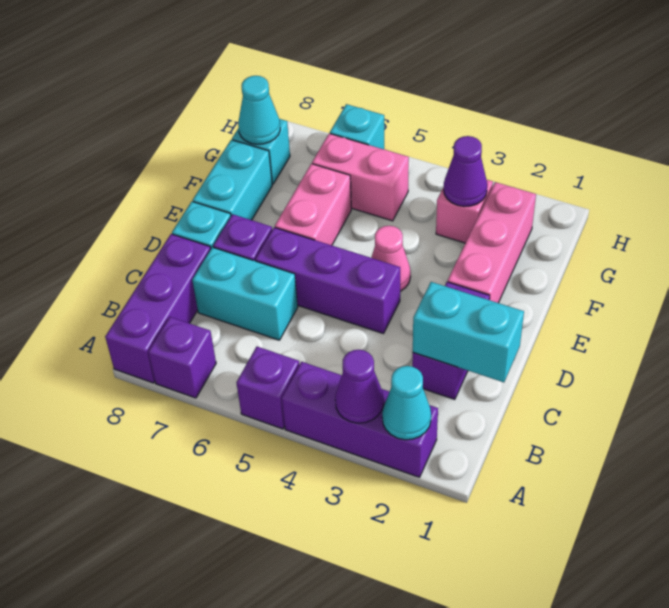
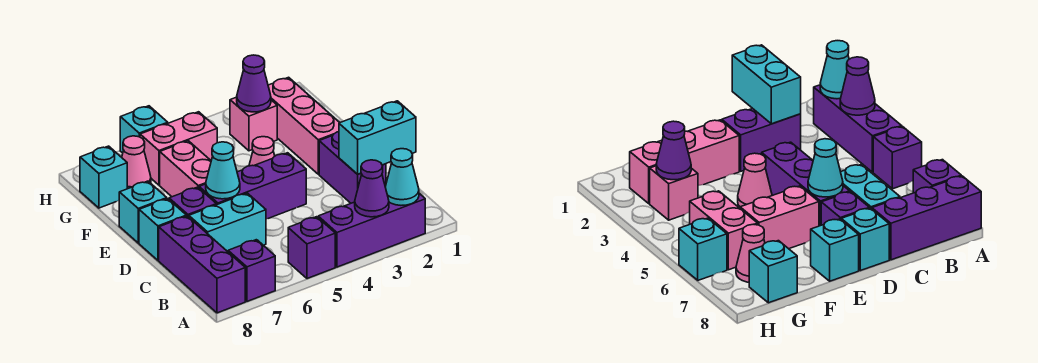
cyan brick E8:F8 level 1 -> cyan brick E8 level 1
none -> pink cone G7 level 1
cyan cone G8 level 2 -> cyan cone D6 level 2

